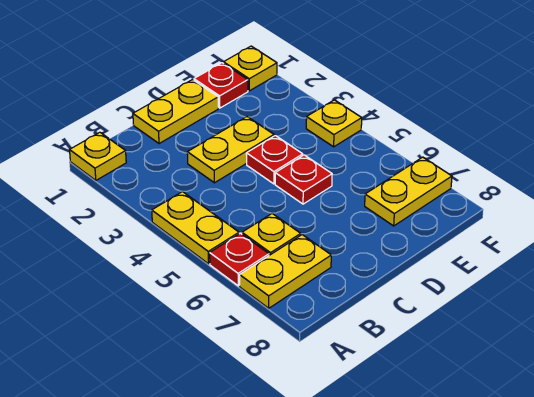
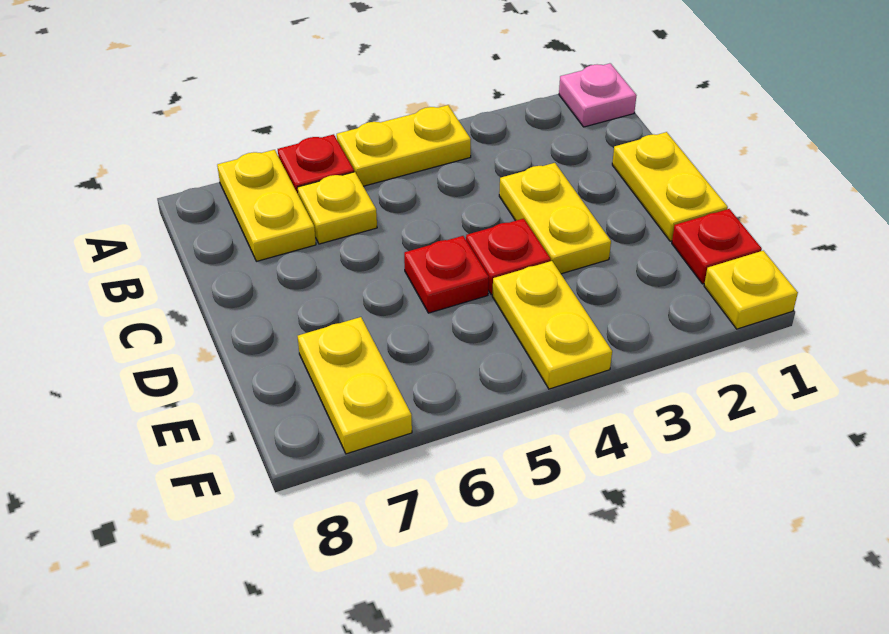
yellow plate A1 level 1 -> pink plate A1 level 1
yellow plate F4 level 1 -> yellow plate E4:F4 level 1

